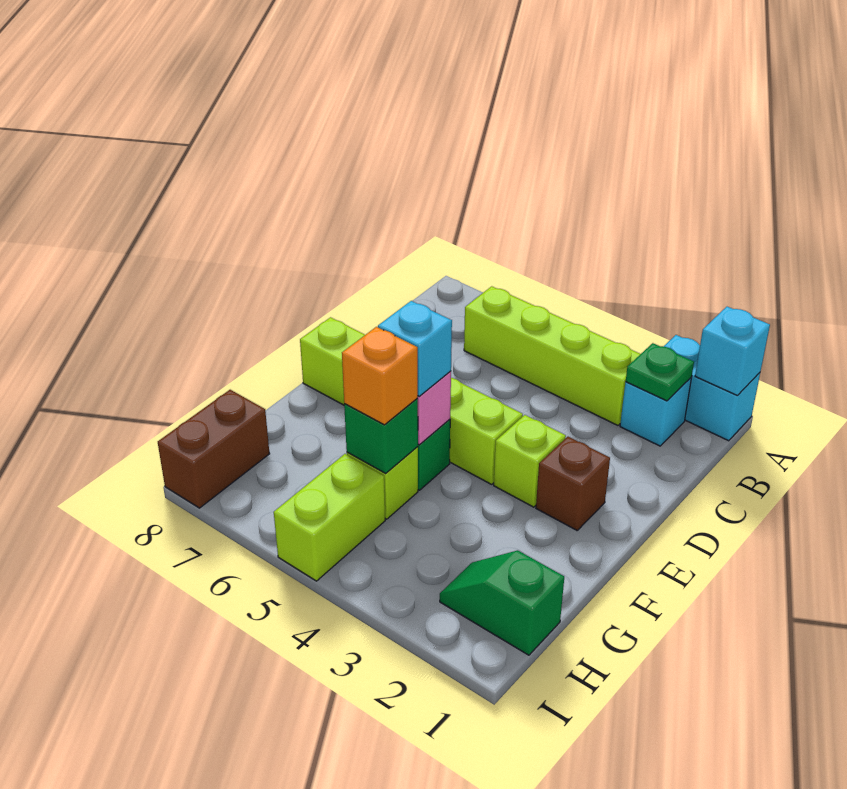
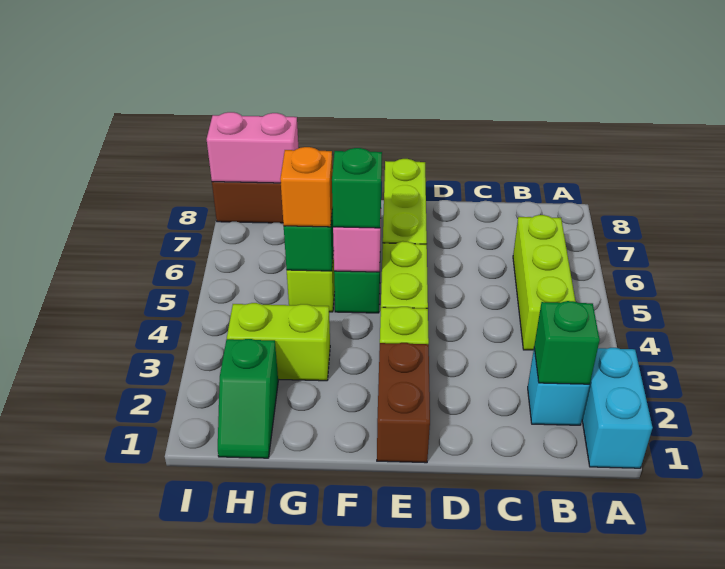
cyan brick A1 level 2 -> none
green plate B2 level 2 -> green brick B2 level 2
lime brick B3:B6 level 1 -> lime brick B4:B6 level 1
brown brick E2 level 1 -> brown brick E1:E2 level 1
cyan brick F5 level 3 -> green brick F5 level 3
green slope H1:H2 level 1 top 1 -> green slope H1:H2 level 1 top 2
lime brick H5:I5 level 1 -> lime brick G3:H3 level 1
none -> pink brick H8:I8 level 2

